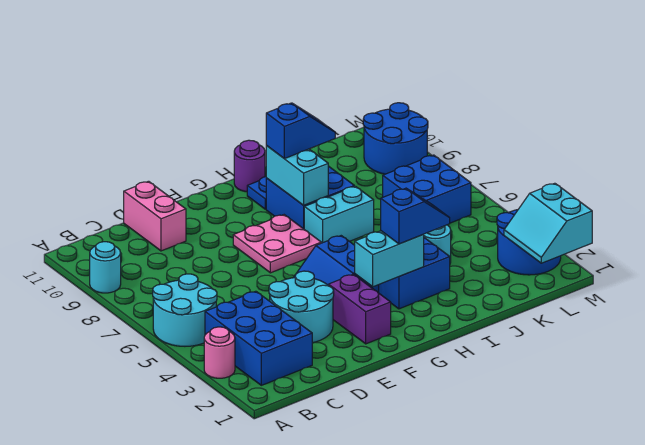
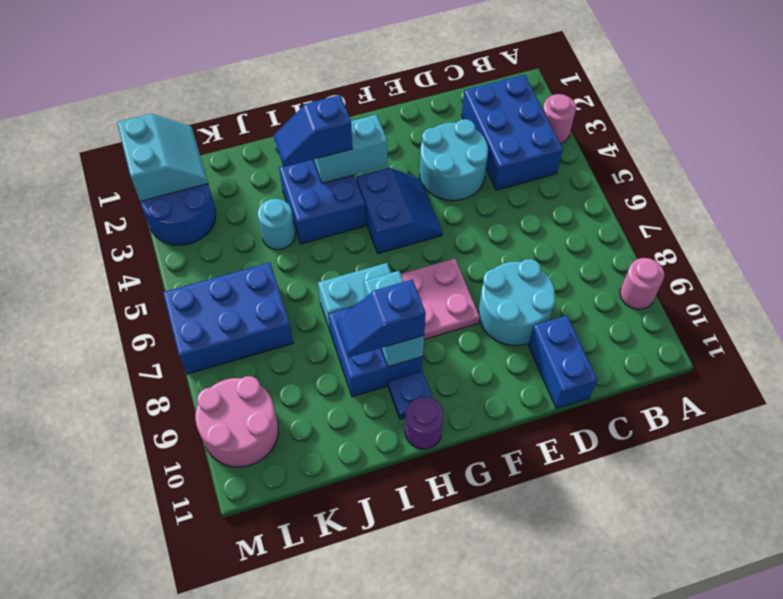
cyan round brick A5:B6 level 1 -> cyan round brick D8:E9 level 1
cyan round brick A9 level 1 -> pink round brick A9 level 1
pink brick D10:D11 level 1 -> blue brick D10:D11 level 1
purple brick F2:F3 level 1 -> none
blue brick K6:L7 level 1 -> blue brick K6:M7 level 1
blue round brick L9:M10 level 1 -> pink round brick L9:M10 level 1

